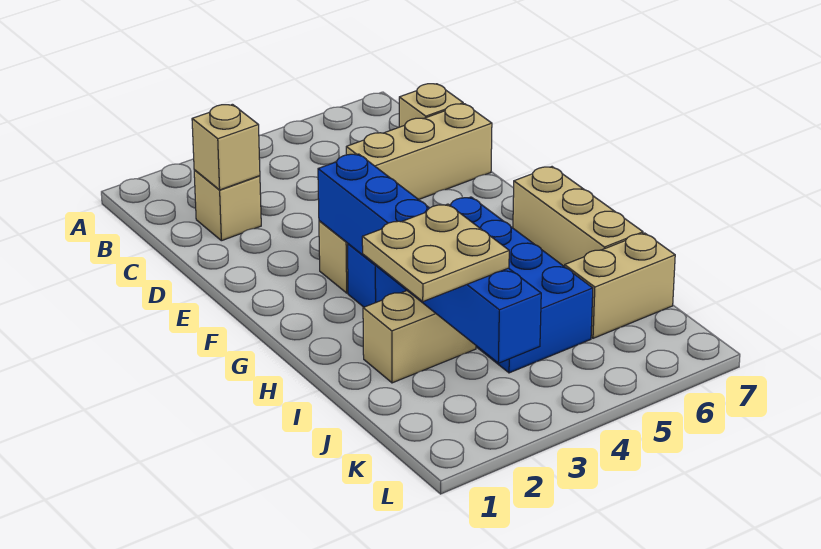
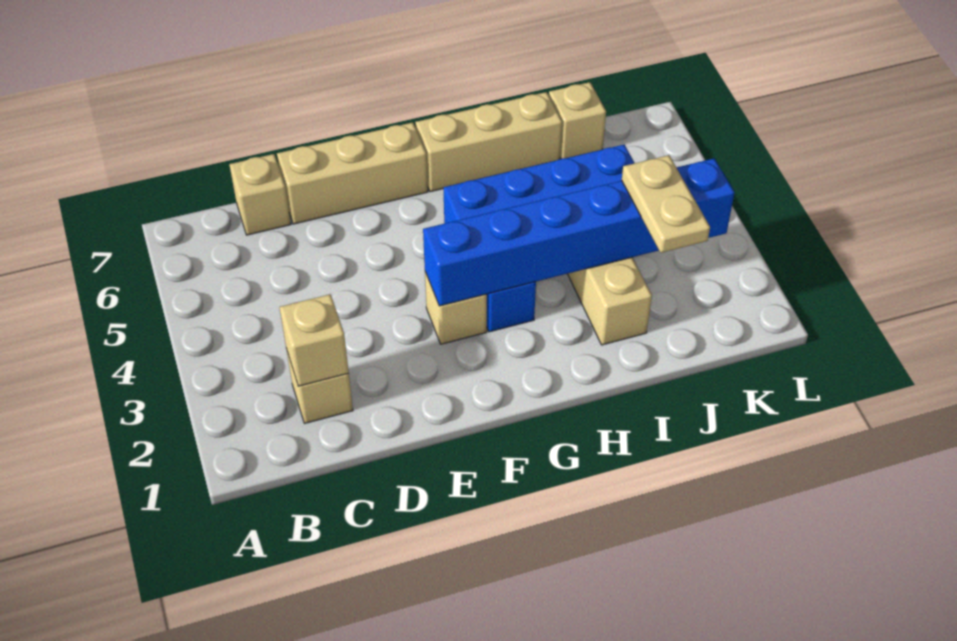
tan brick D5:D7 level 1 -> tan brick D7:F7 level 1
tan plate I2:J3 level 3 -> tan plate J2:J3 level 3
tan brick J6:J7 level 1 -> tan brick J7 level 1

